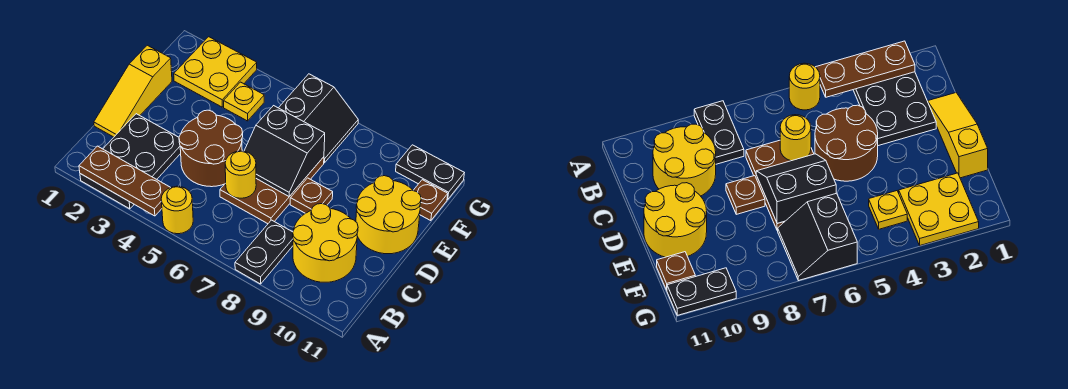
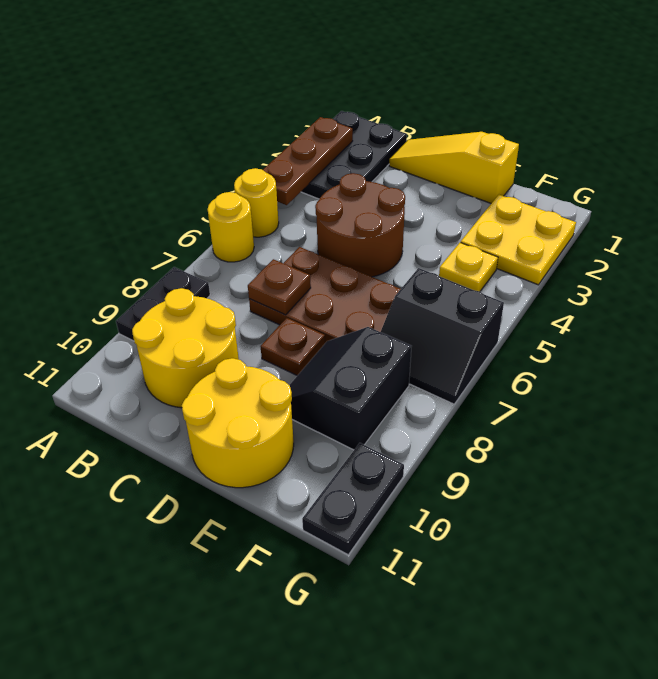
black plate A2:C3 level 1 -> black plate A1:B3 level 1
black plate A8:B8 level 1 -> black plate A8:A9 level 1
yellow round brick C6 level 2 -> yellow round brick A6 level 1
black slope D6:E7 level 2 top E -> black slope E8:F9 level 1 top F
brown plate F11 level 1 -> brown plate C7 level 2

